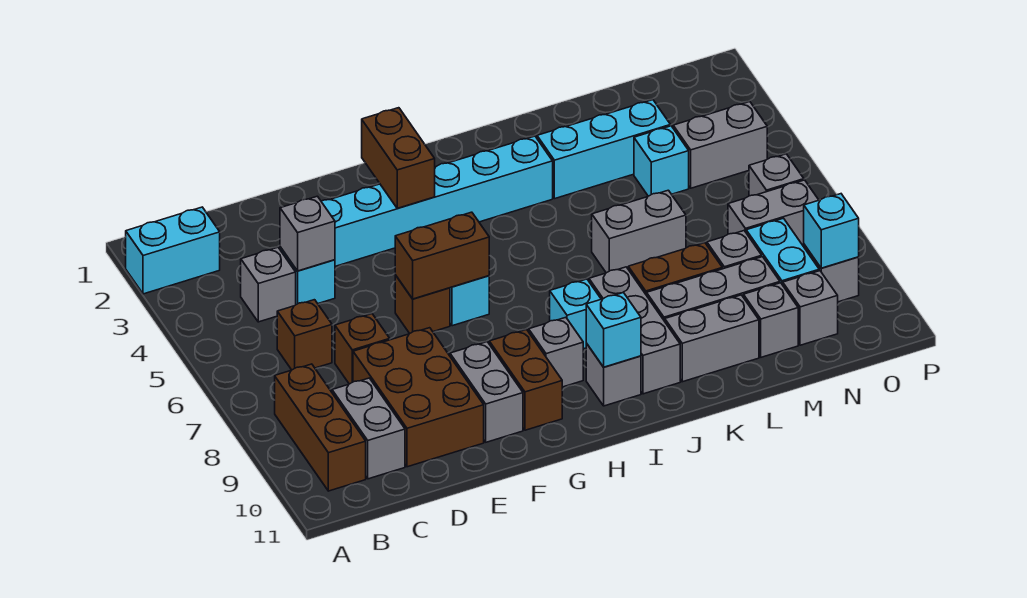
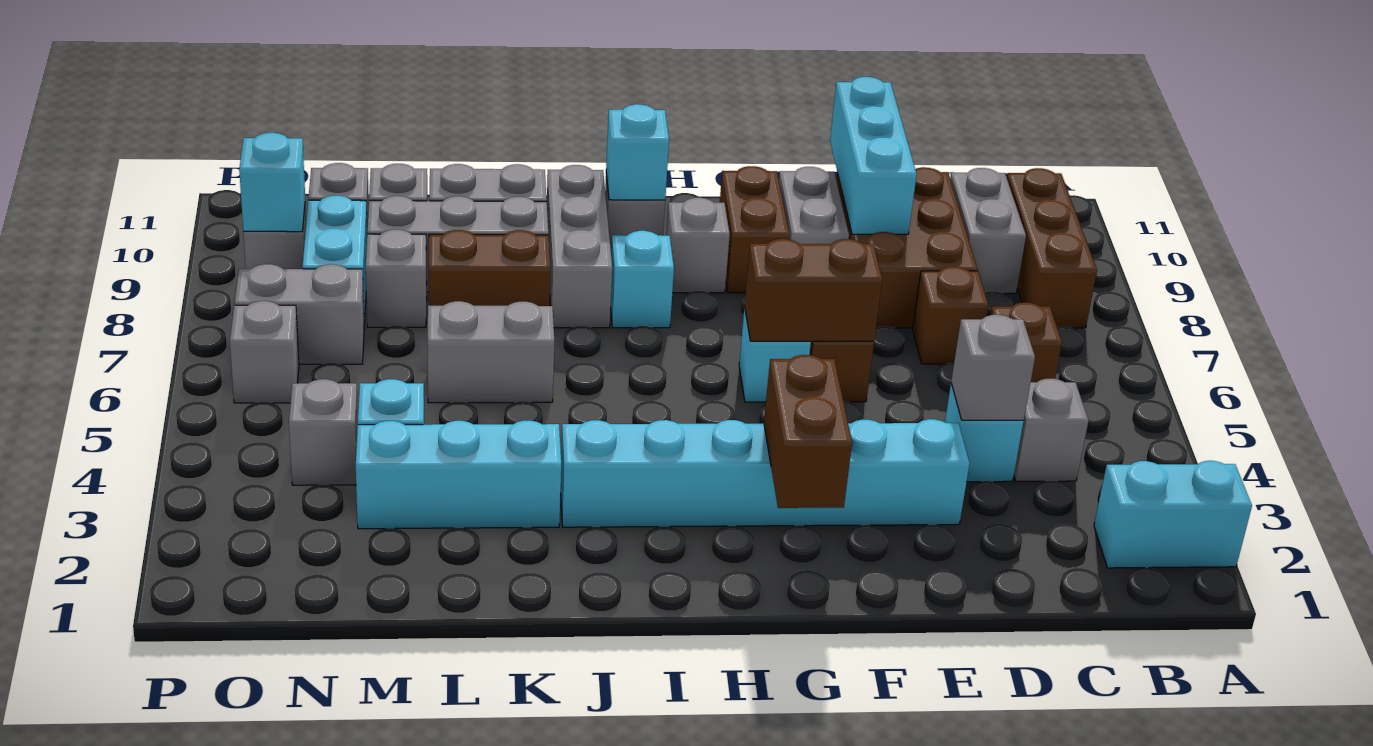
none -> cyan brick E9:E11 level 2
grey brick N4:O4 level 1 -> grey brick N4 level 1

